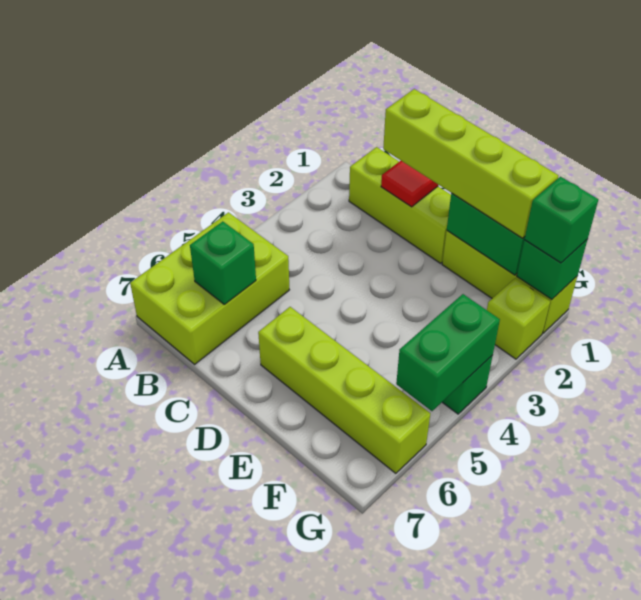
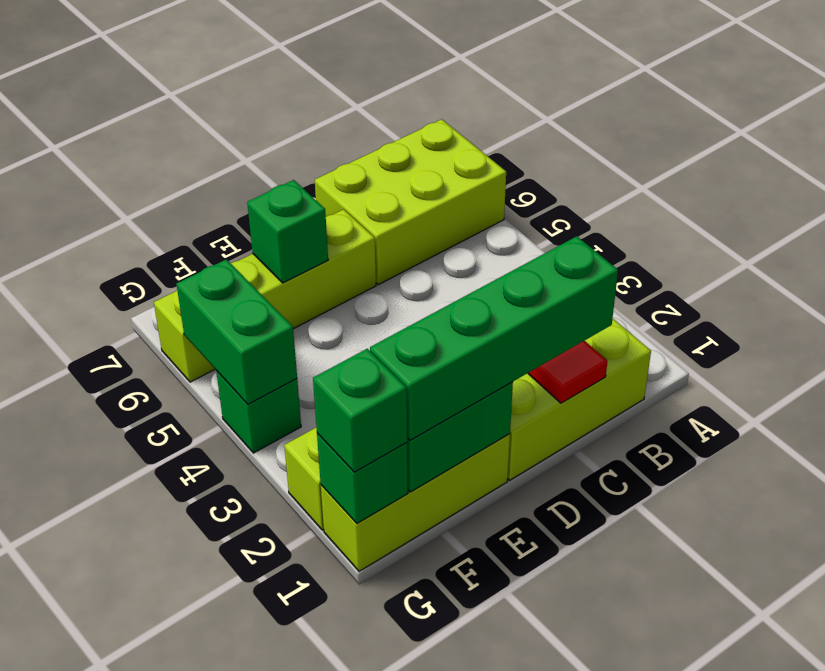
lime brick A5:B7 level 1 -> lime brick A6:C7 level 1
green brick B6 level 2 -> green brick E6 level 2
lime brick C1:F1 level 3 -> green brick C1:F1 level 3

